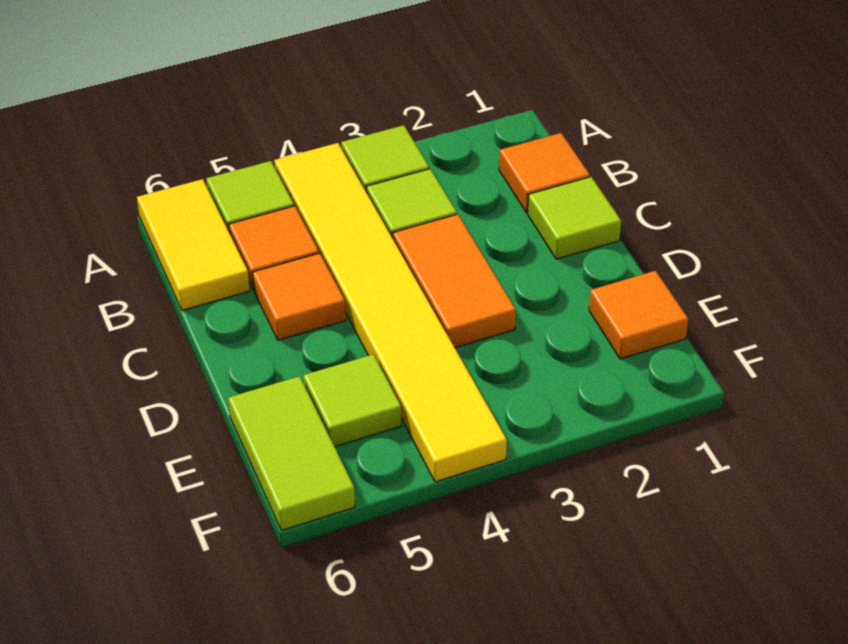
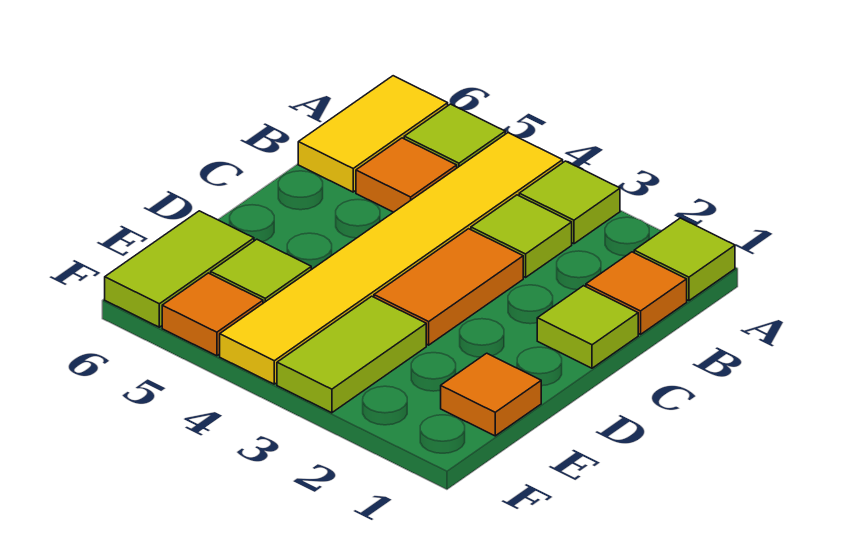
none -> lime tile A1 level 1
orange tile C5 level 1 -> orange tile F5 level 1
none -> lime tile E3:F3 level 1

